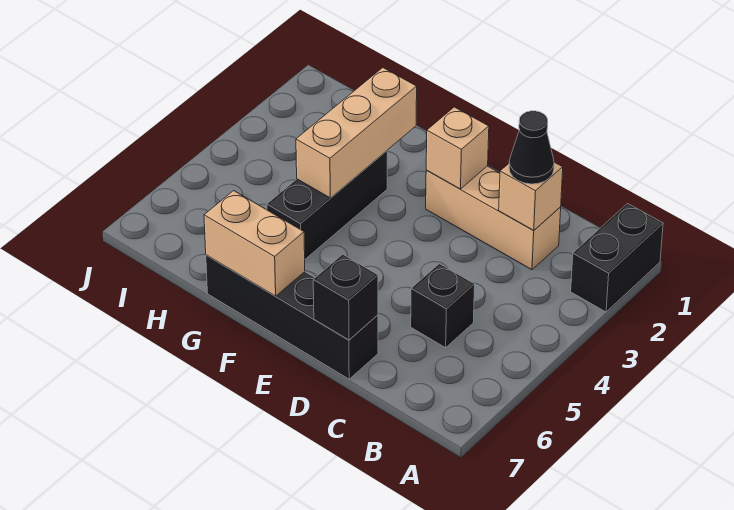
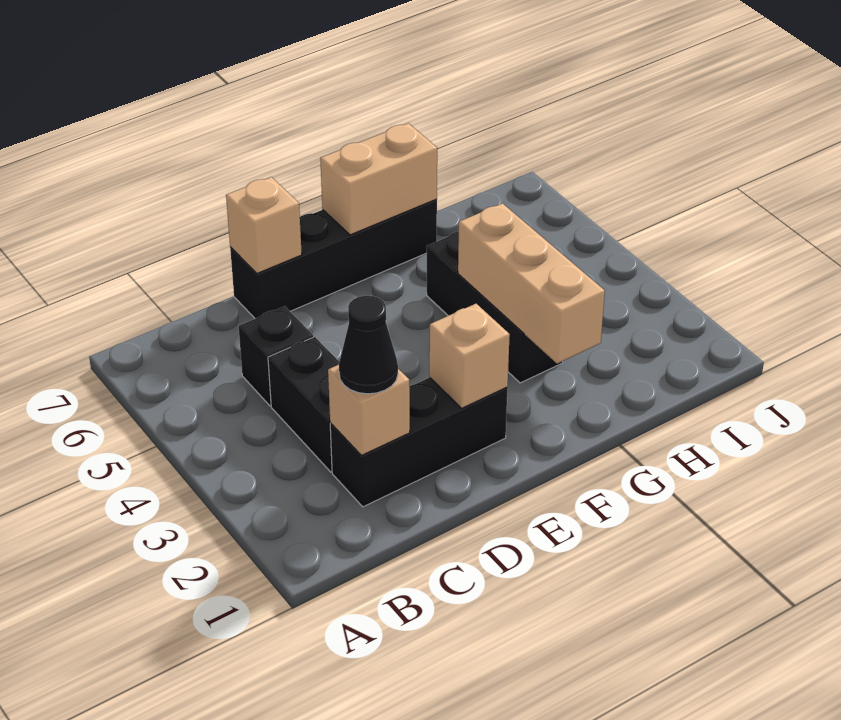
black brick A1:A2 level 1 -> black brick C3:C4 level 1
tan brick C2:E2 level 1 -> black brick C2:E2 level 1
black brick D7 level 2 -> tan brick D7 level 2

